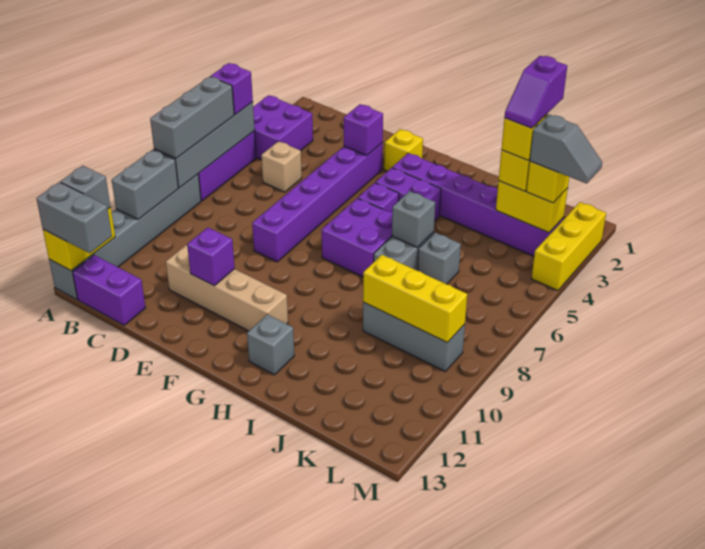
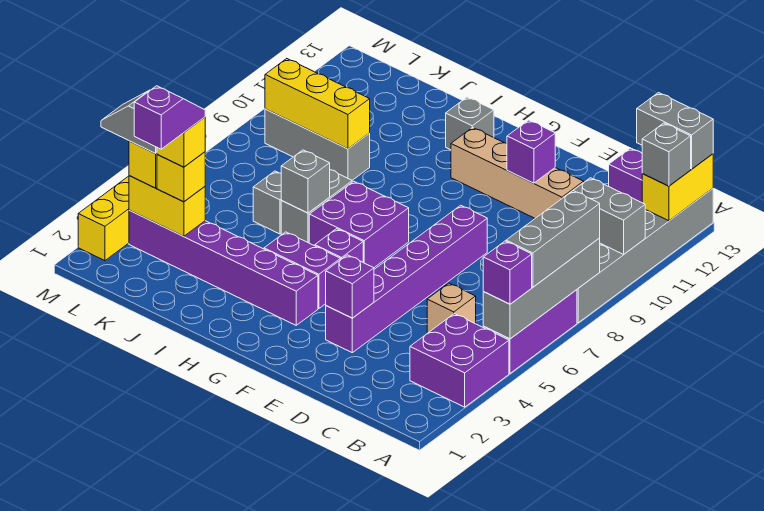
grey brick A9:A10 level 2 -> grey brick A10:B10 level 2
yellow brick F2 level 1 -> none

